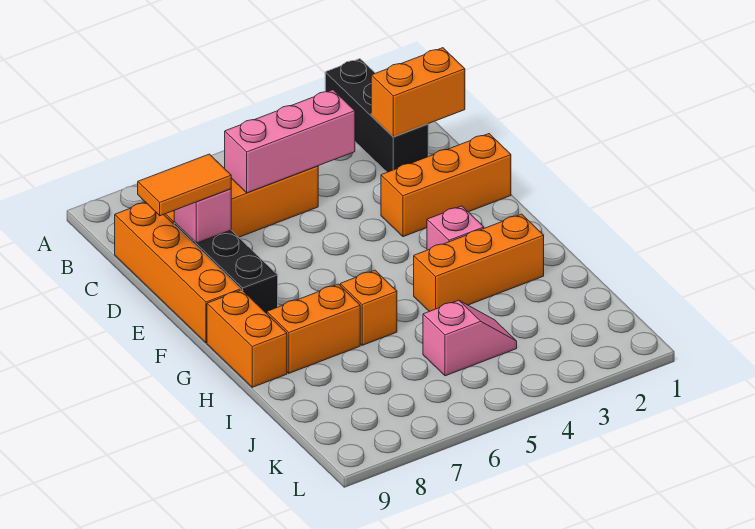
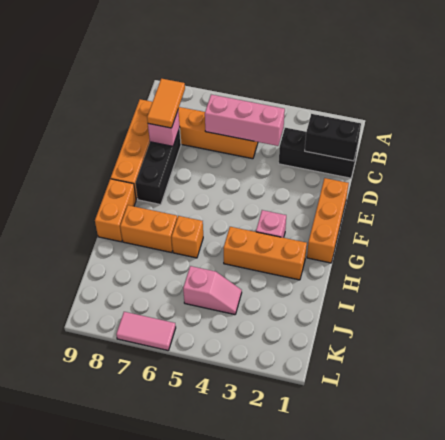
black brick A2:C2 level 1 -> black brick C1:C3 level 1
orange brick C1:C2 level 2 -> black brick C1:C2 level 2
orange tile D8:D9 level 3 -> orange tile C8:D8 level 3
orange brick E1:E3 level 1 -> orange brick E1:G1 level 1
none -> pink tile L6:L7 level 1

